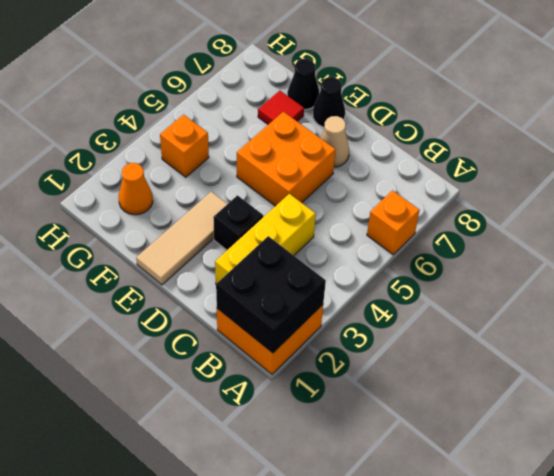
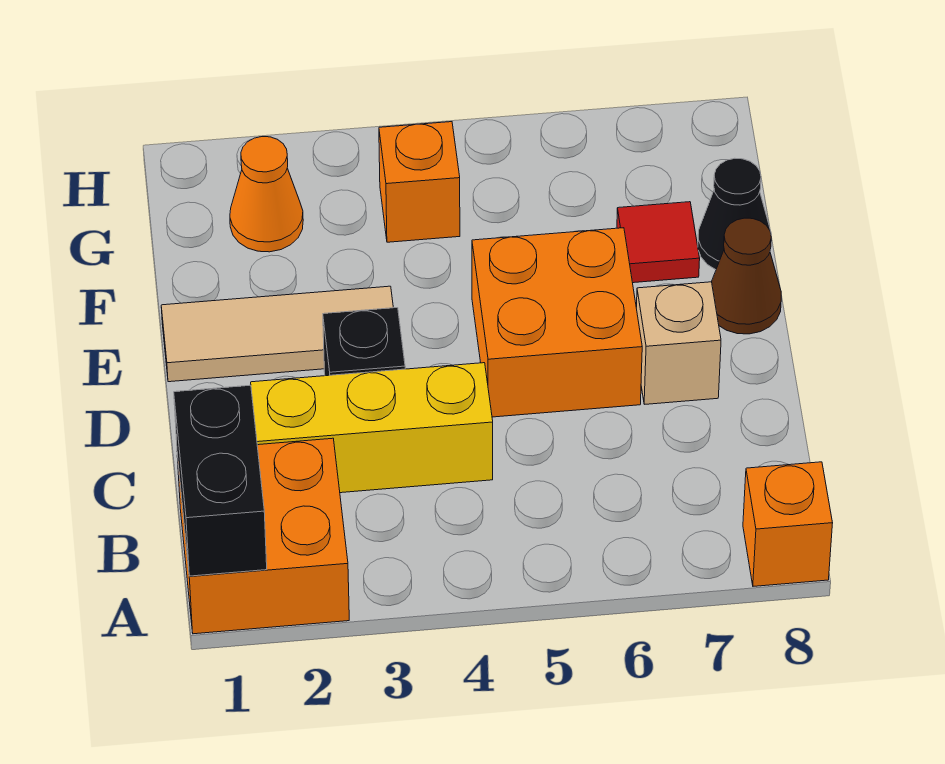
black brick A1:B2 level 2 -> black brick A1:B1 level 2
orange brick A6 level 1 -> orange brick A8 level 1
tan cone D7 level 1 -> tan brick D7 level 1
black cone E8 level 1 -> brown cone E8 level 1

